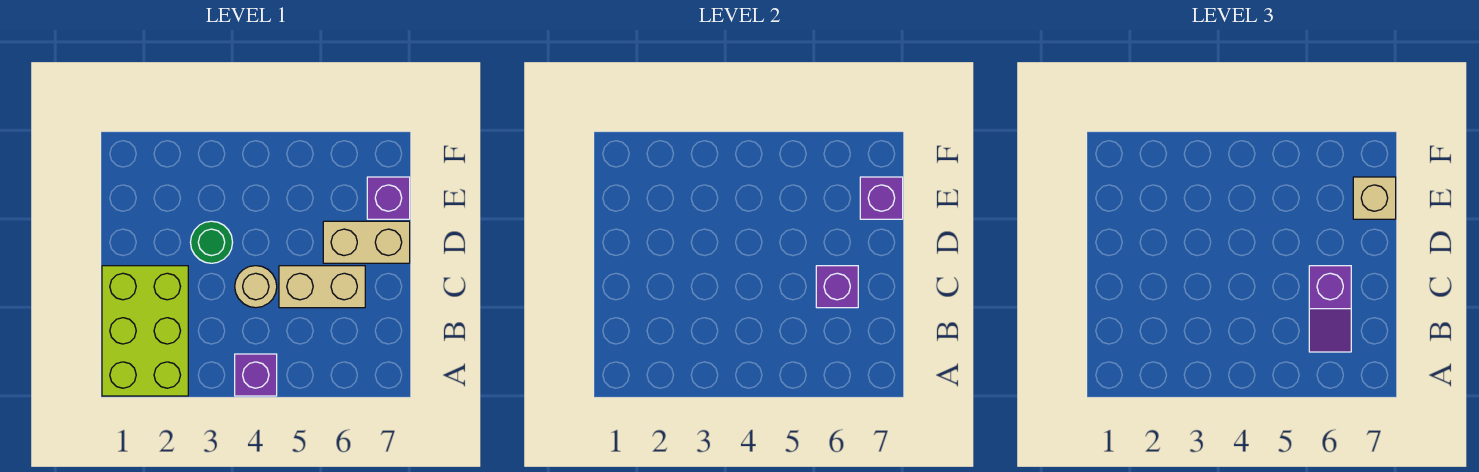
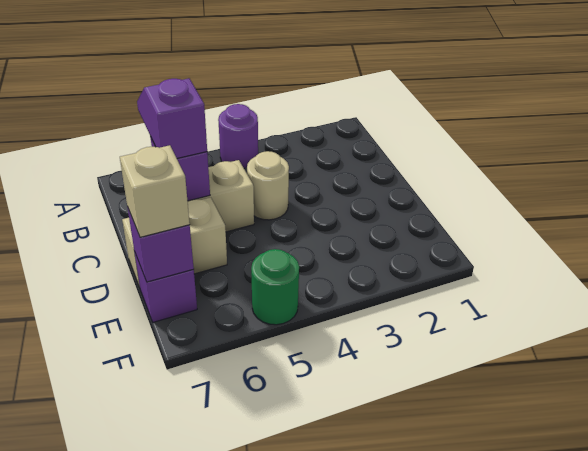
lime brick A1:C2 level 1 -> none
purple brick A4 level 1 -> purple round brick A4 level 1
green round brick D3 level 1 -> green round brick F5 level 1

